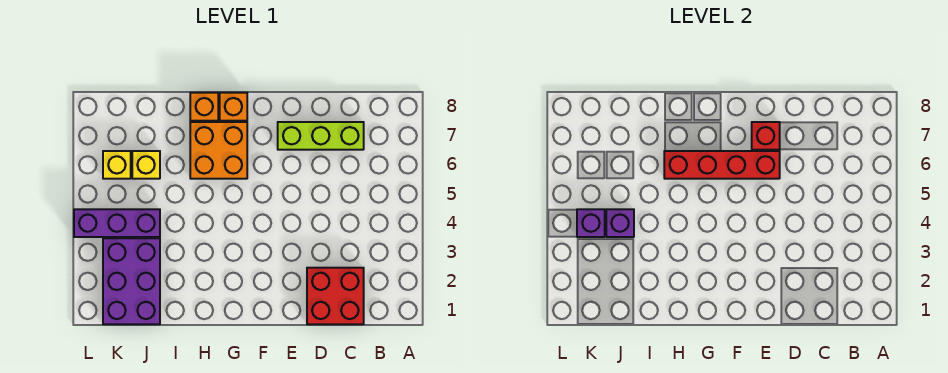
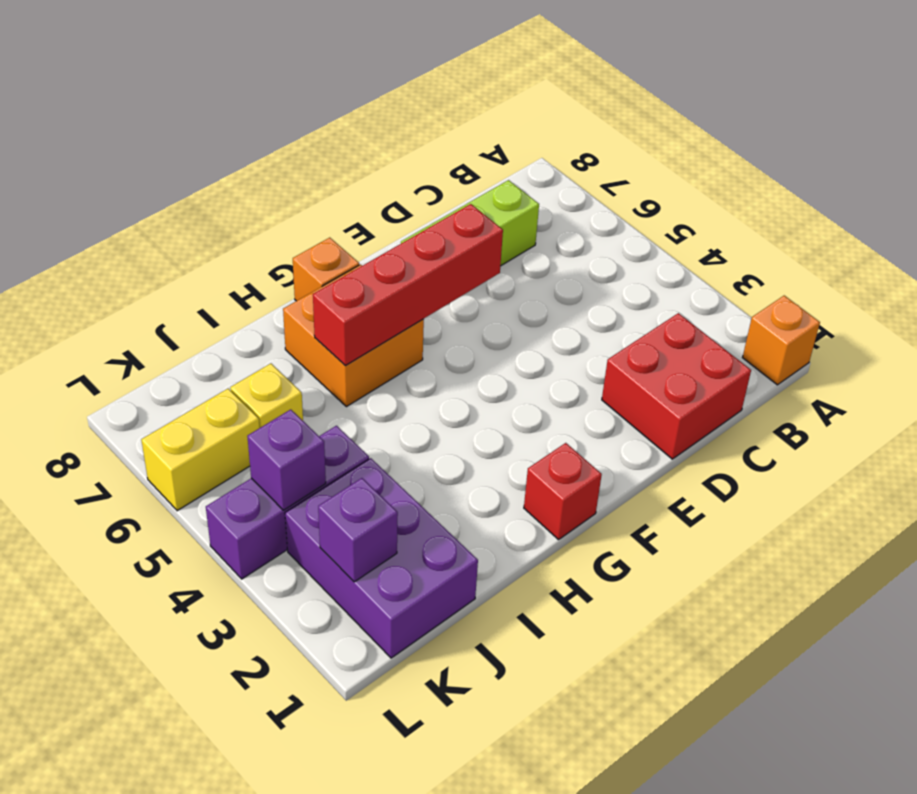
red brick E7 level 2 -> red brick G1 level 1
orange brick H8 level 1 -> orange brick A1 level 1
purple brick J4 level 2 -> purple brick K2 level 2
yellow brick K6 level 1 -> yellow brick K6:L6 level 1

